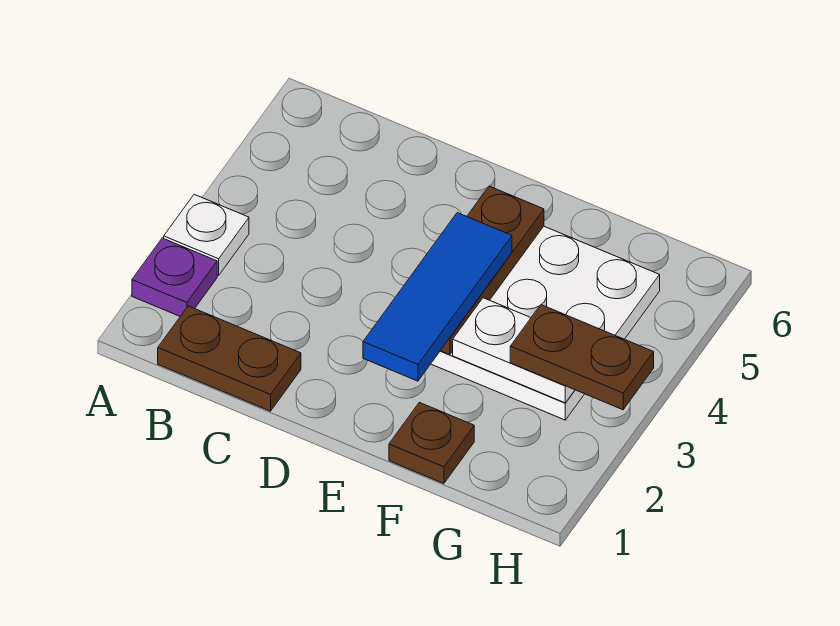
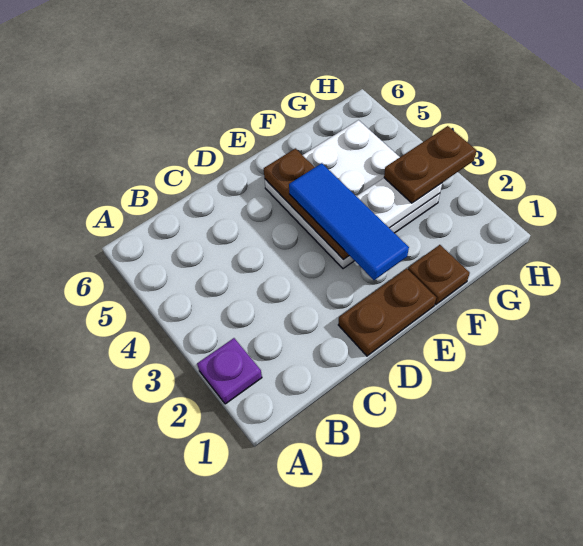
white plate A3 level 1 -> none
brown plate B1:C1 level 1 -> brown plate D1:E1 level 1

